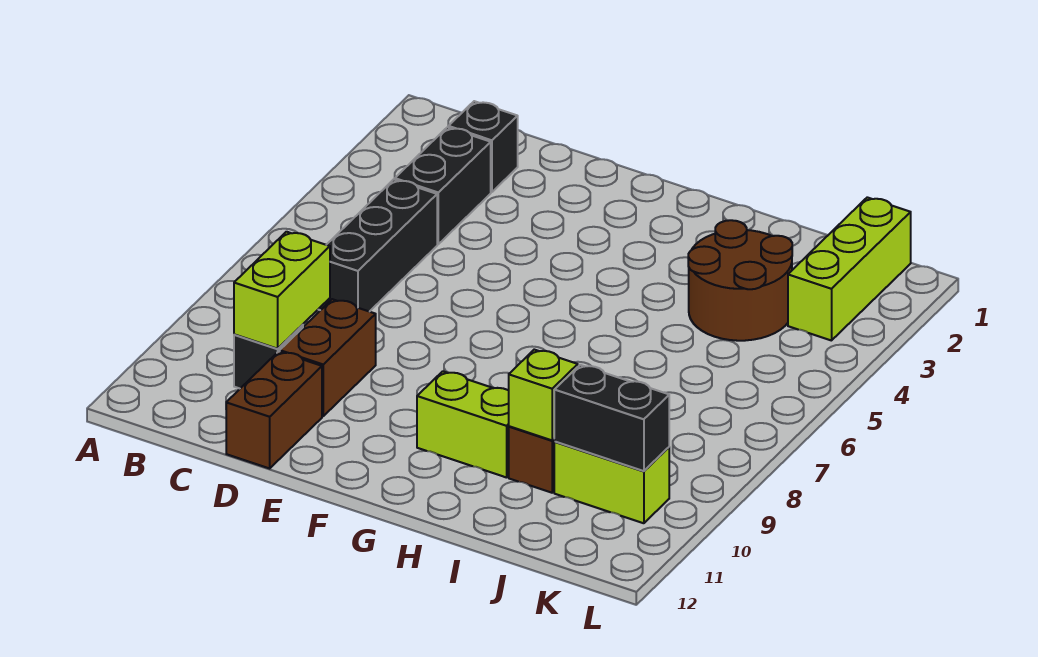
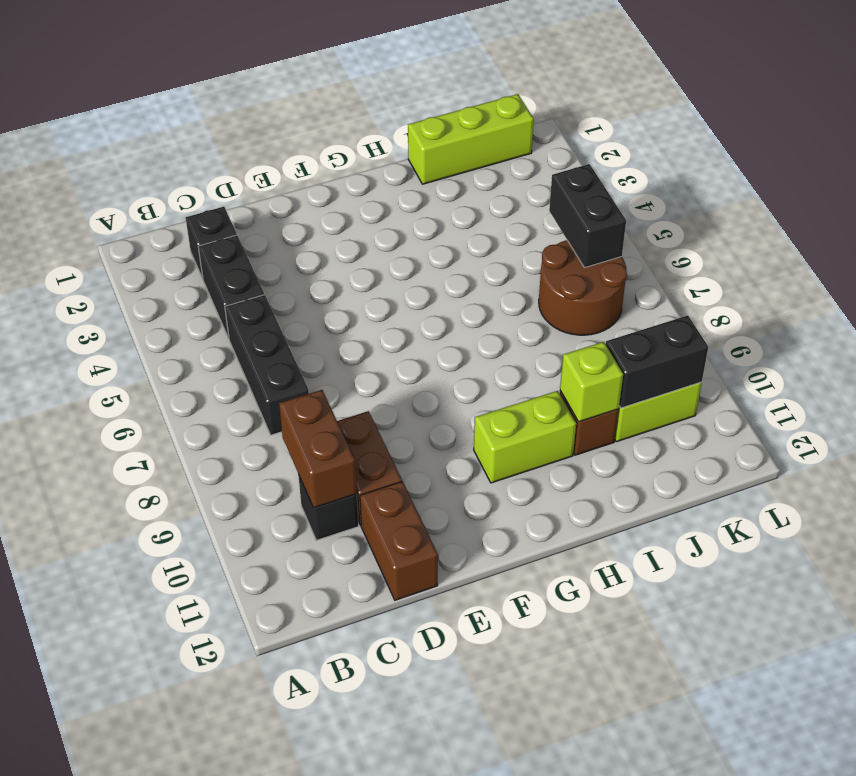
lime brick C9:C10 level 2 -> brown brick C9:C10 level 2
brown round brick I3:J4 level 1 -> brown round brick J6:K7 level 1
lime brick K1:K3 level 1 -> lime brick I1:K1 level 1
none -> black brick K5:K6 level 2

